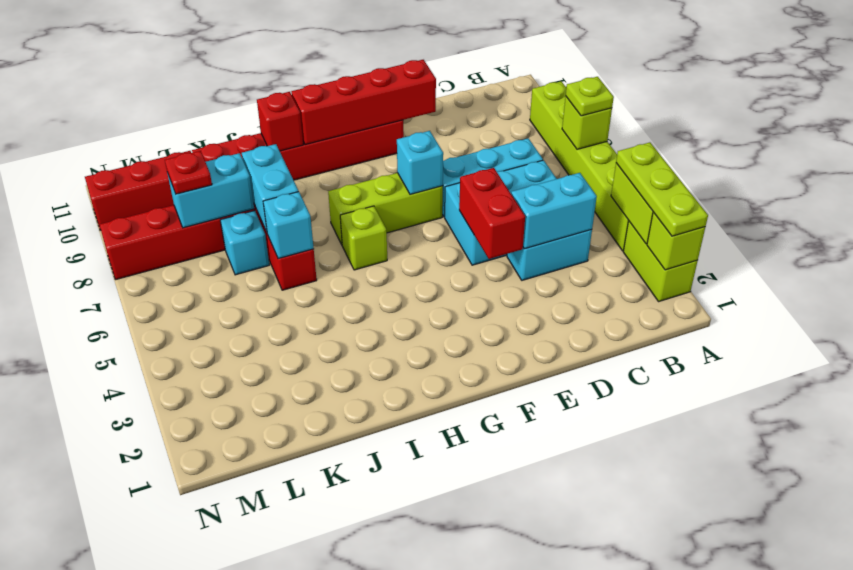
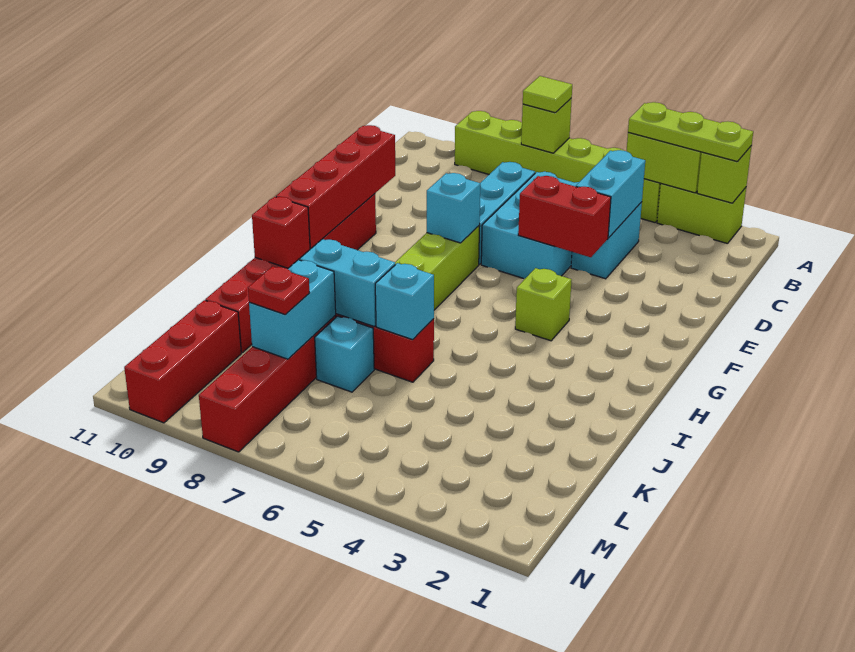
lime plate A7 level 3 -> lime tile A7 level 3
lime brick H6 level 1 -> lime brick G4 level 1

